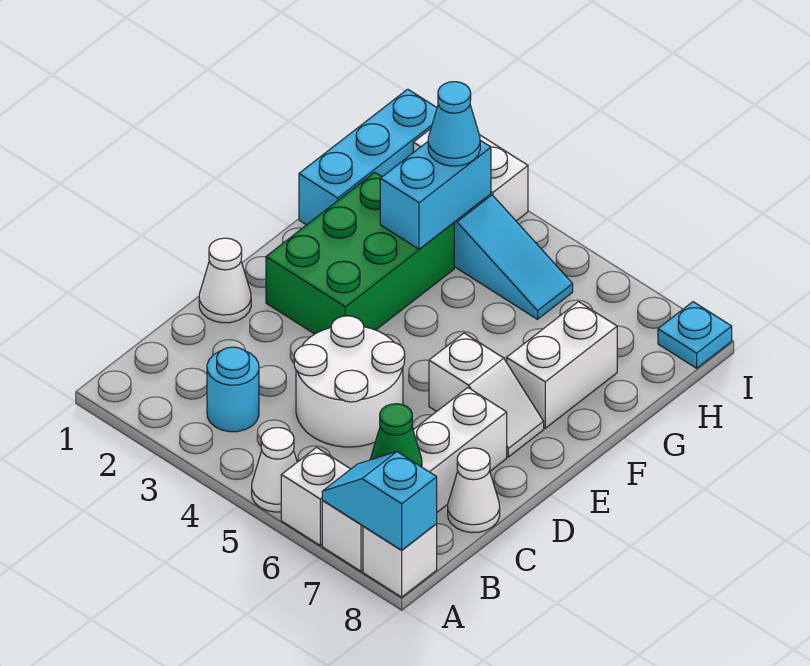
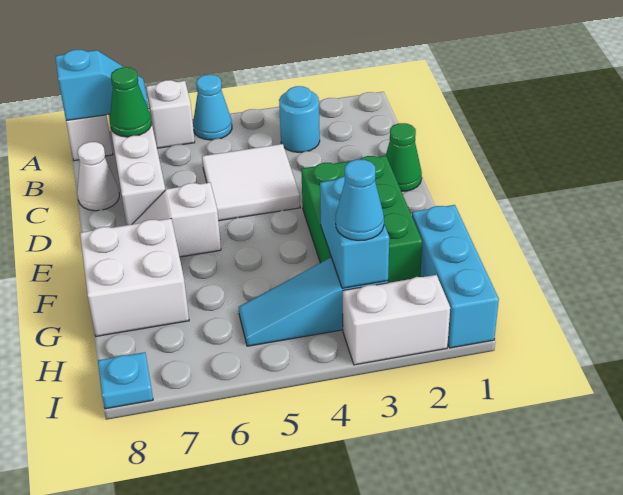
white cone A5 level 1 -> cyan cone A5 level 1
white round brick C4:D5 level 1 -> white tile C4:D5 level 1
white cone D1 level 1 -> green cone D1 level 1
white brick F7:G7 level 1 -> white brick F7:G8 level 1

